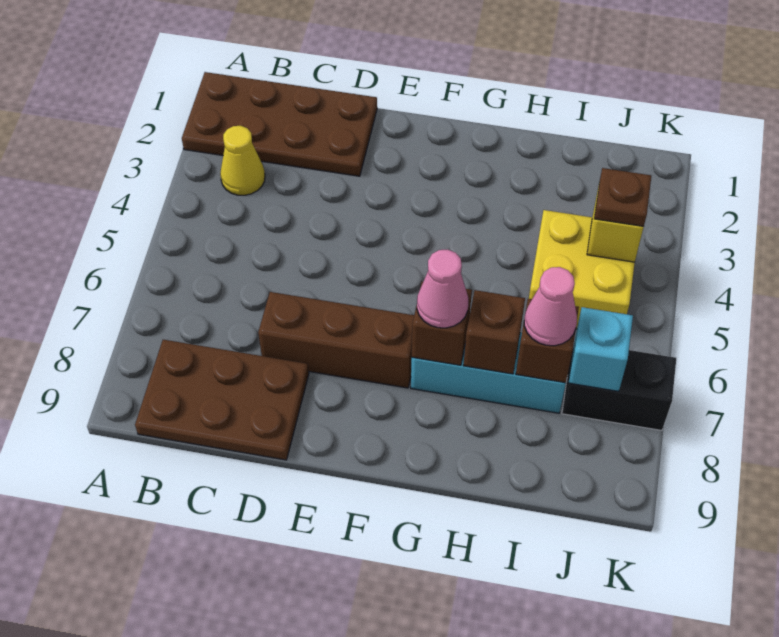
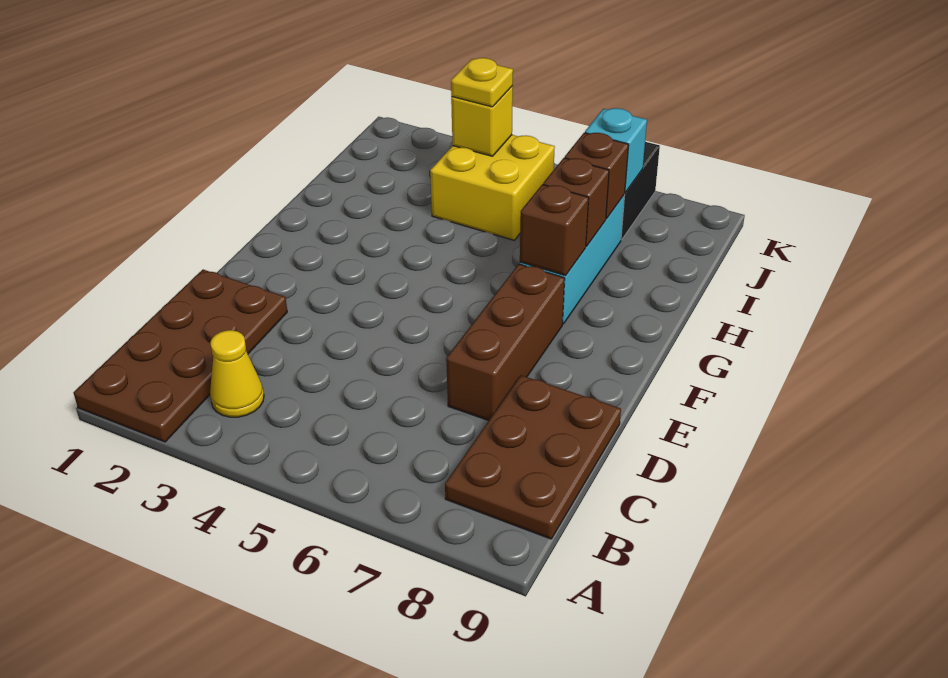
pink cone G7 level 3 -> none
pink cone I7 level 3 -> none
brown plate J4 level 3 -> yellow plate J4 level 3

